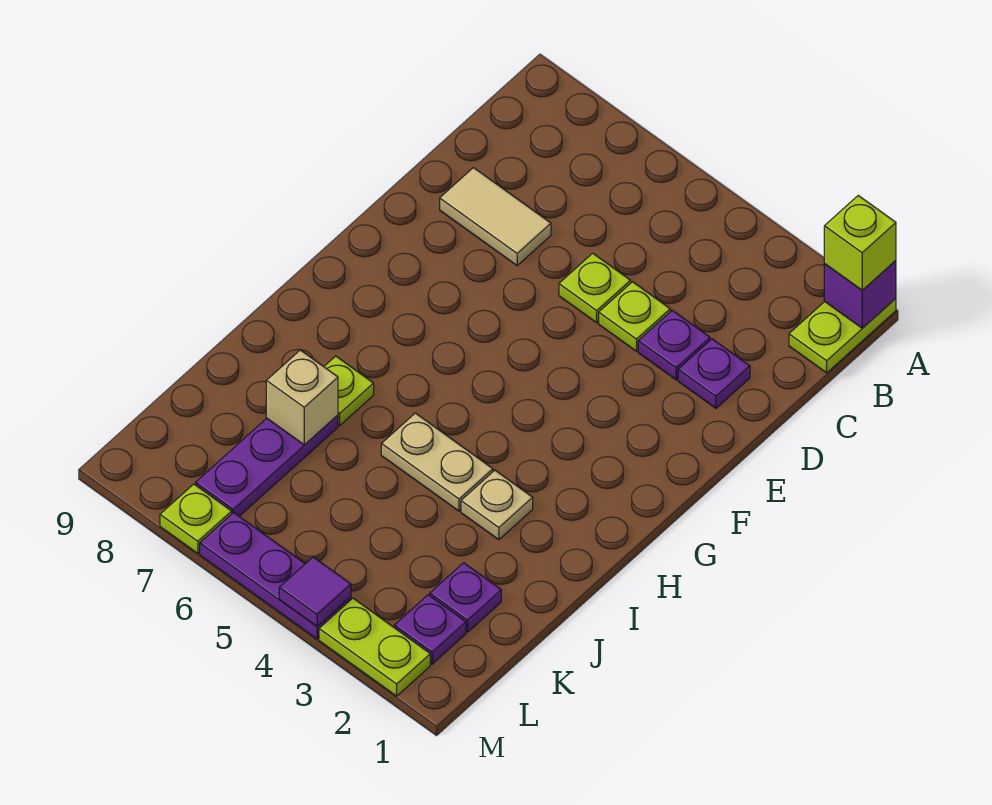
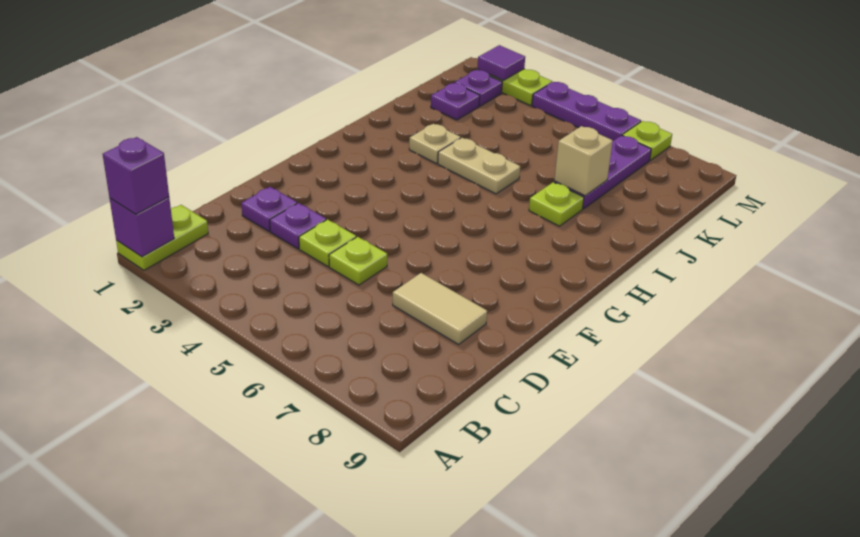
lime brick A1 level 3 -> purple brick A1 level 3
purple tile M4 level 2 -> purple tile M2 level 2

